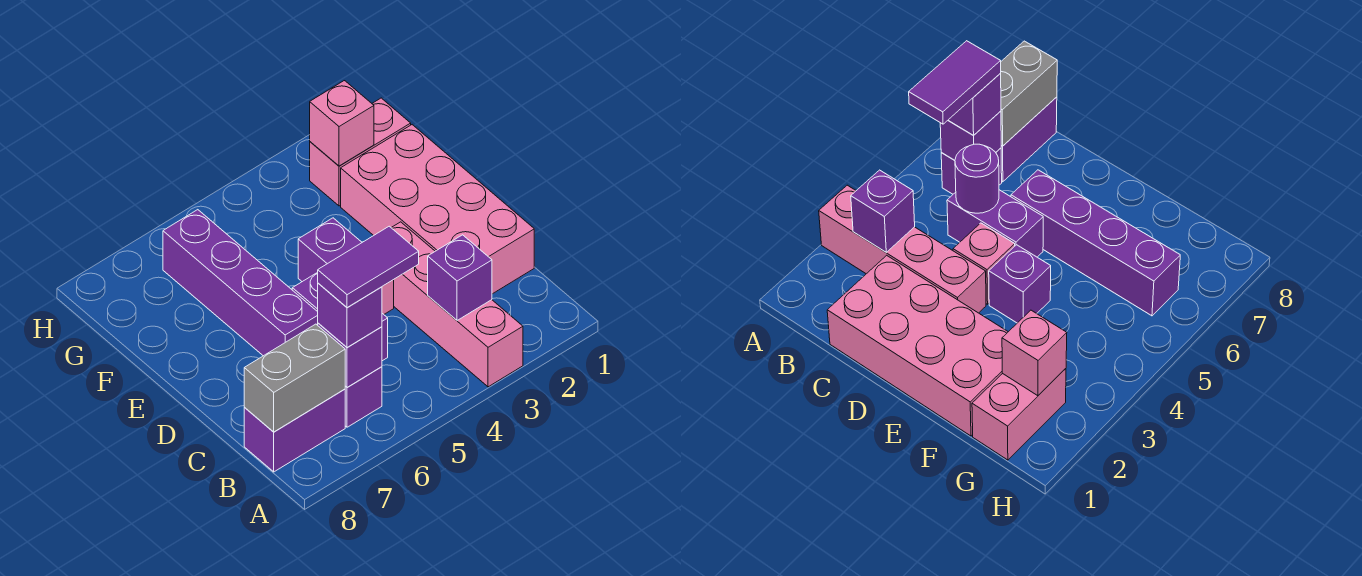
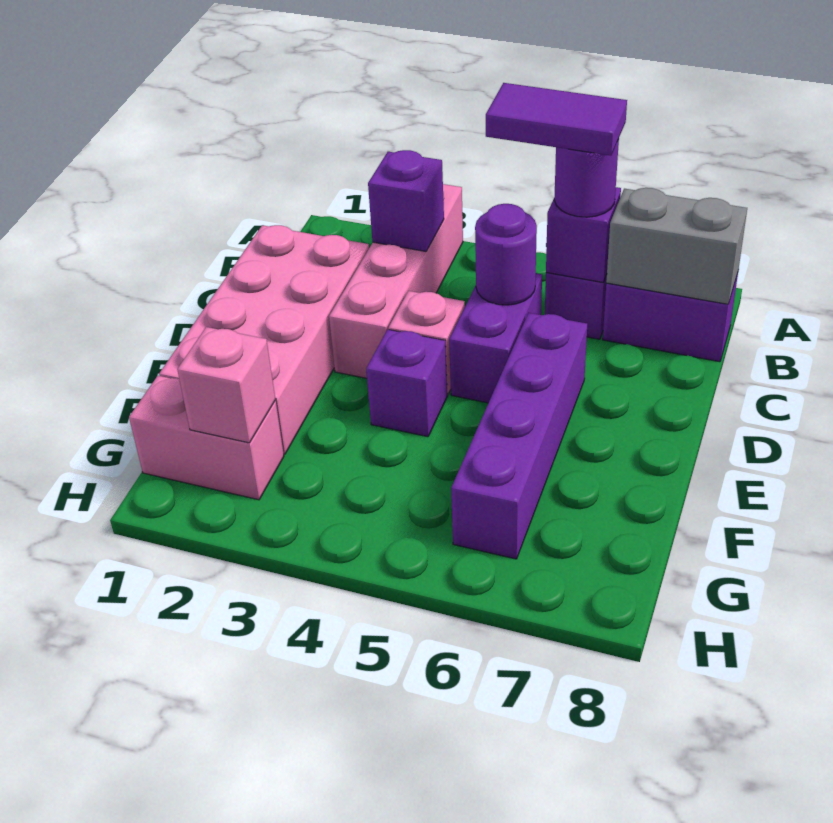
purple brick B6 level 3 -> purple round brick B6 level 3

